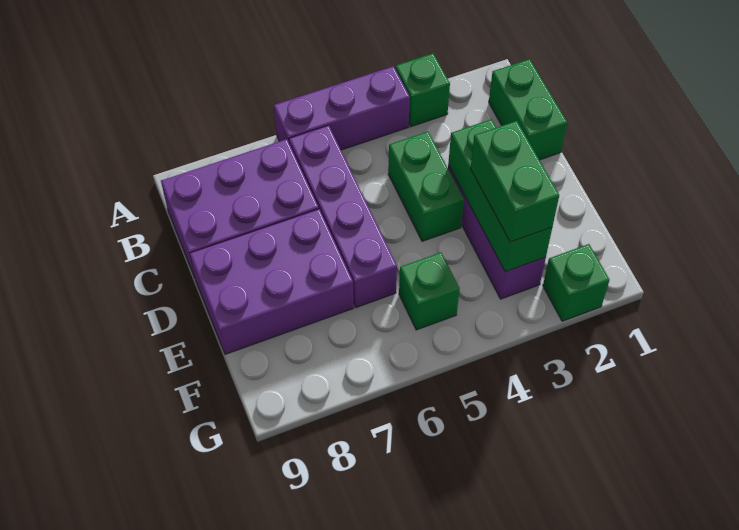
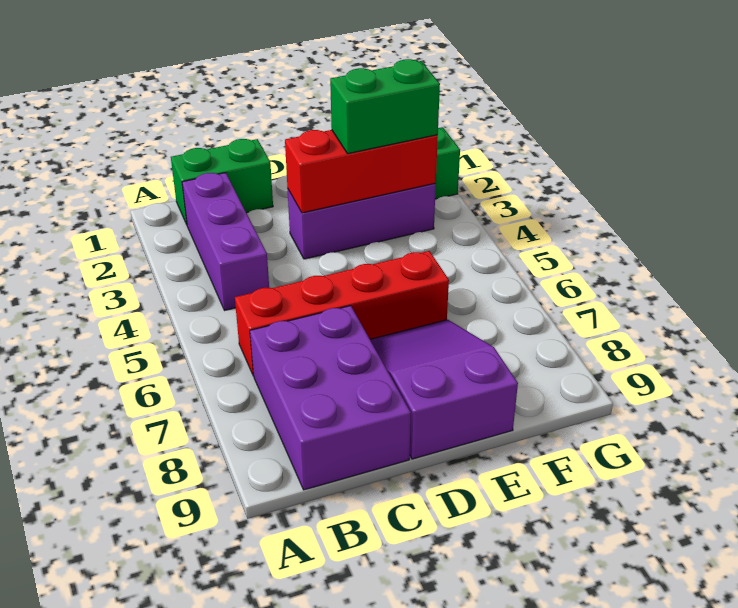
green brick A3 level 1 -> none
purple brick A4:A6 level 1 -> purple brick B2:B4 level 1
purple brick B6:E6 level 1 -> red brick B6:E6 level 1
green brick C4:D4 level 1 -> none
green brick D3:F3 level 2 -> red brick D3:F3 level 2
purple brick D7:E9 level 1 -> purple slope D7:E9 level 1 top 9
green brick F5 level 1 -> none

